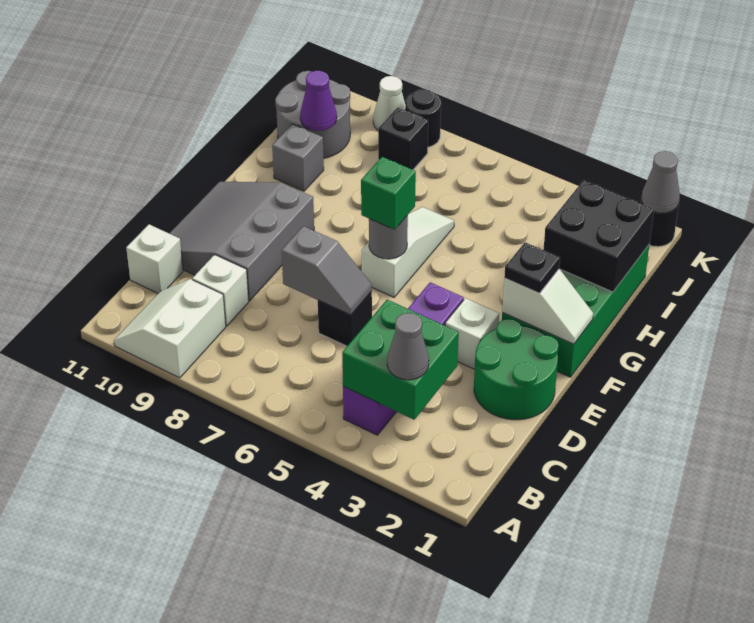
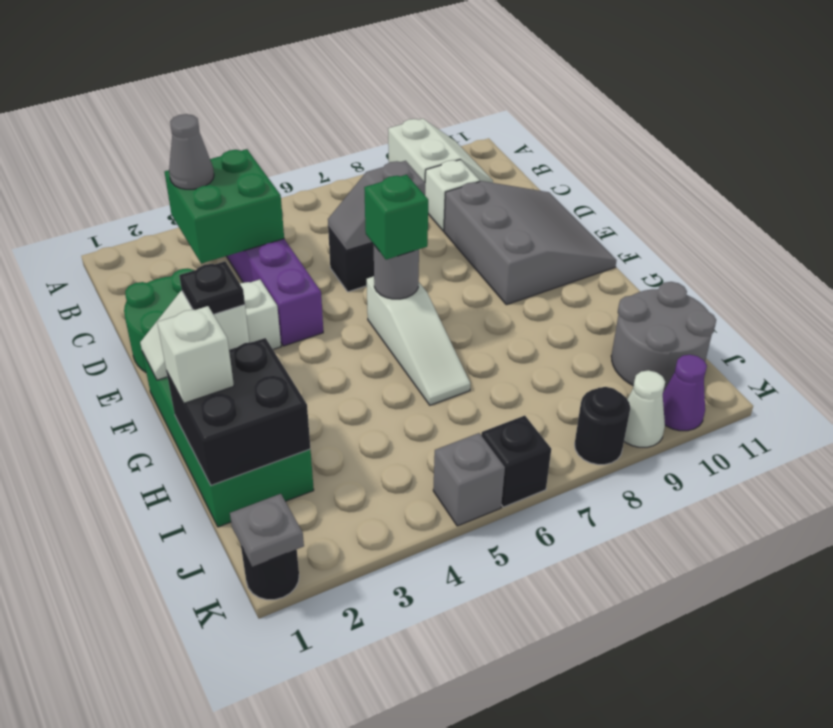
white brick C11 level 1 -> white brick H1 level 3
grey brick H10 level 1 -> grey brick K5 level 1
purple cone I10 level 2 -> purple cone K10 level 1
black brick J8 level 1 -> black brick K6 level 1
grey cone K1 level 2 -> grey plate K1 level 2

